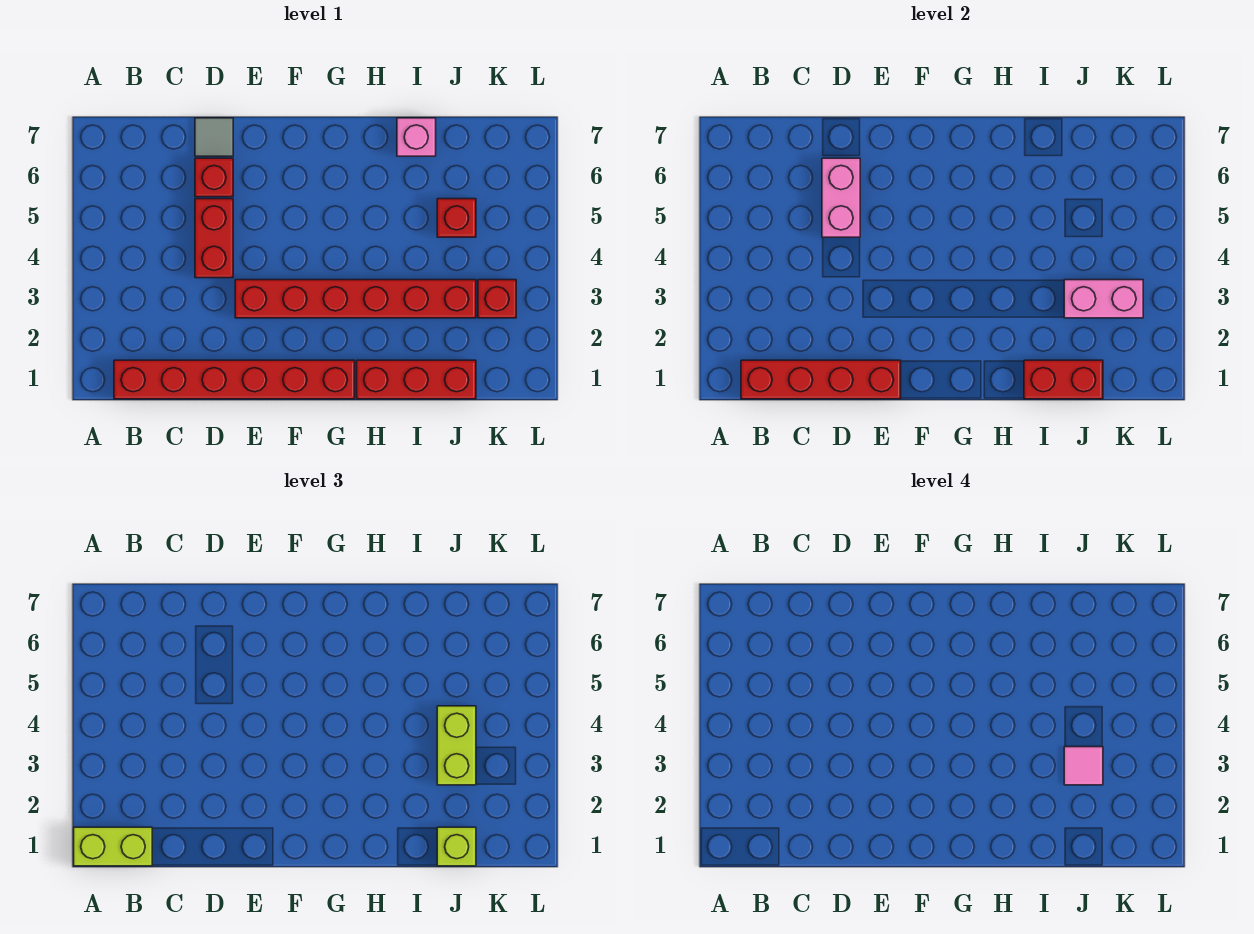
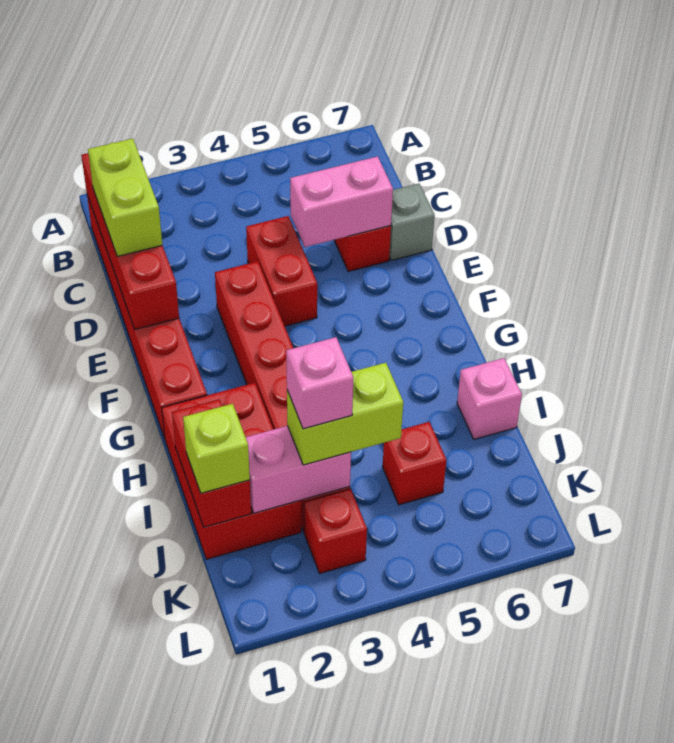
lime brick A1:B1 level 3 -> lime brick C1:D1 level 3
red brick D4:D5 level 1 -> red brick D4:E4 level 1
grey tile D7 level 1 -> grey brick D7 level 1
red brick H1:J1 level 1 -> red brick H1:J2 level 1
pink brick J3:K3 level 2 -> pink brick J2:J3 level 2
pink tile J3 level 4 -> pink brick J3 level 4

